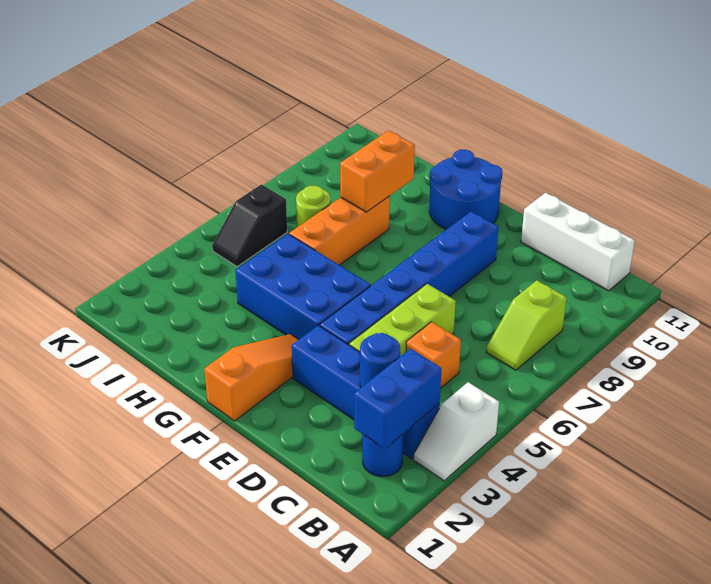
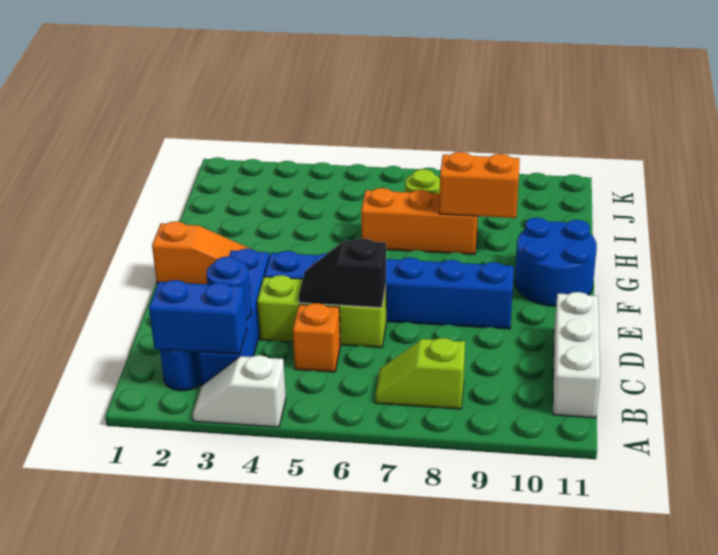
blue brick F4:H5 level 1 -> none
black slope J5:J6 level 1 top 6 -> black slope D5:D6 level 2 top 6

